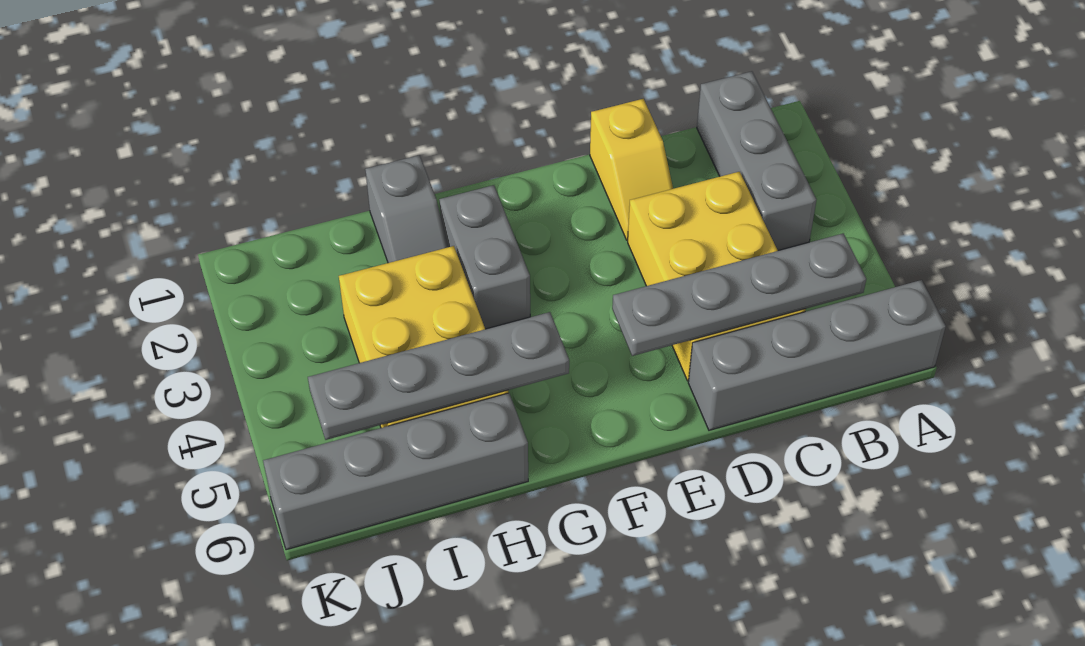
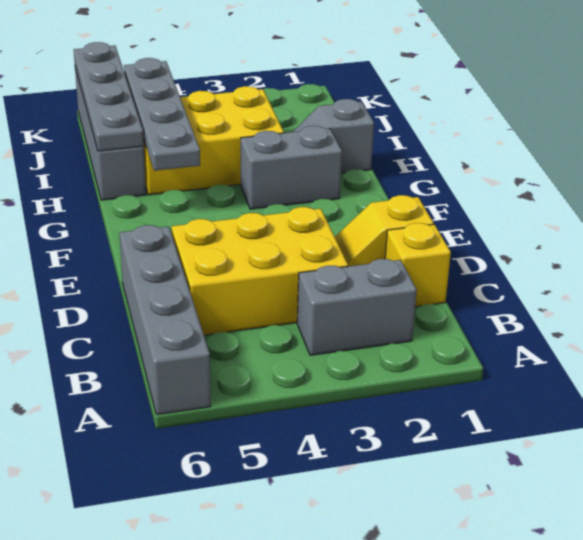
grey brick B1:B3 level 1 -> grey brick B2:B3 level 1
grey plate B5:E5 level 2 -> grey plate H6:K6 level 2
none -> yellow brick C1 level 1

